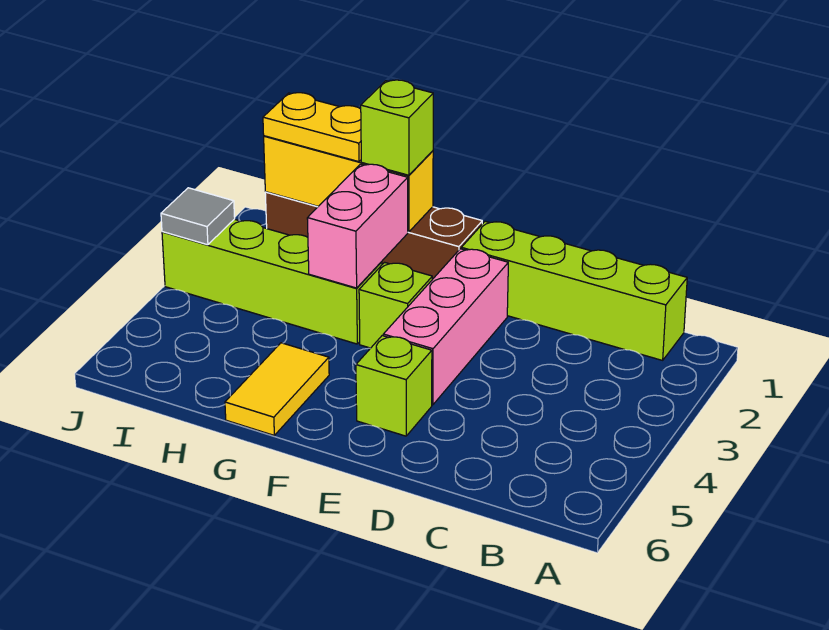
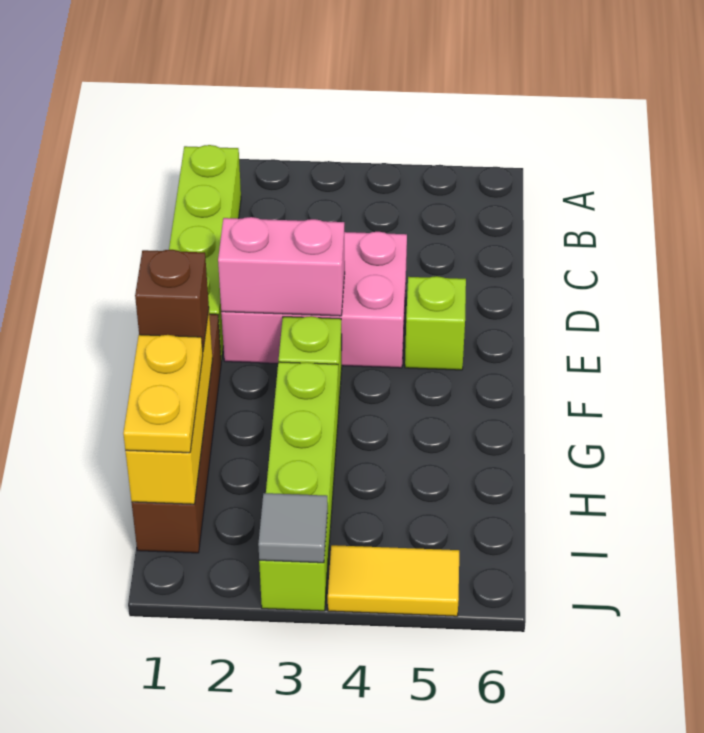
pink brick E2:E4 level 1 -> pink brick D2:E4 level 1
lime brick G1 level 3 -> brown brick G1 level 3
pink brick G2:G3 level 2 -> pink brick E2:E3 level 2
yellow tile G5:G6 level 1 -> yellow tile J4:J5 level 1

